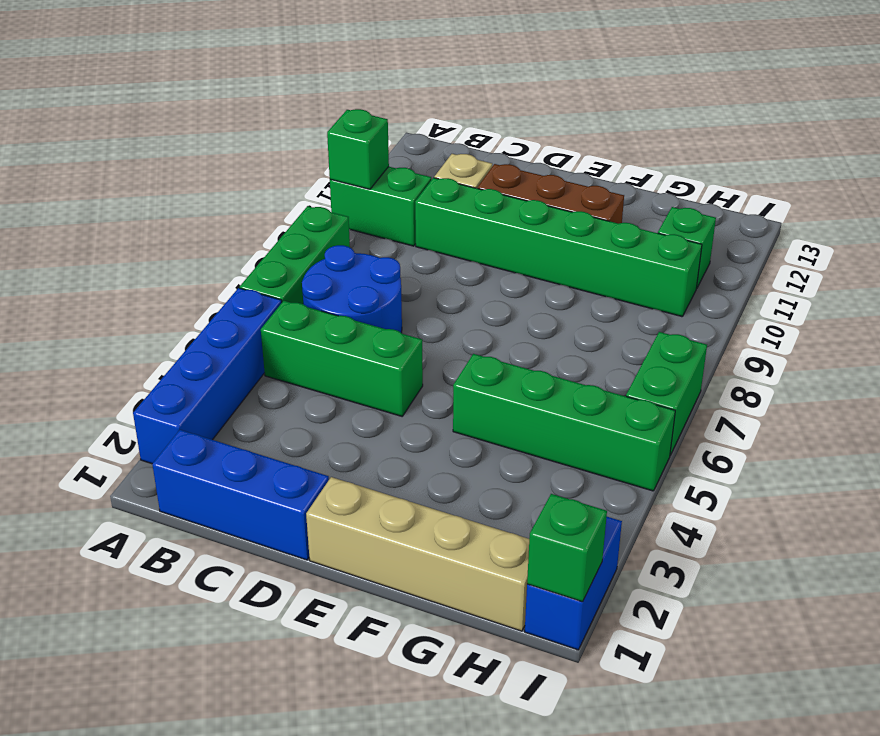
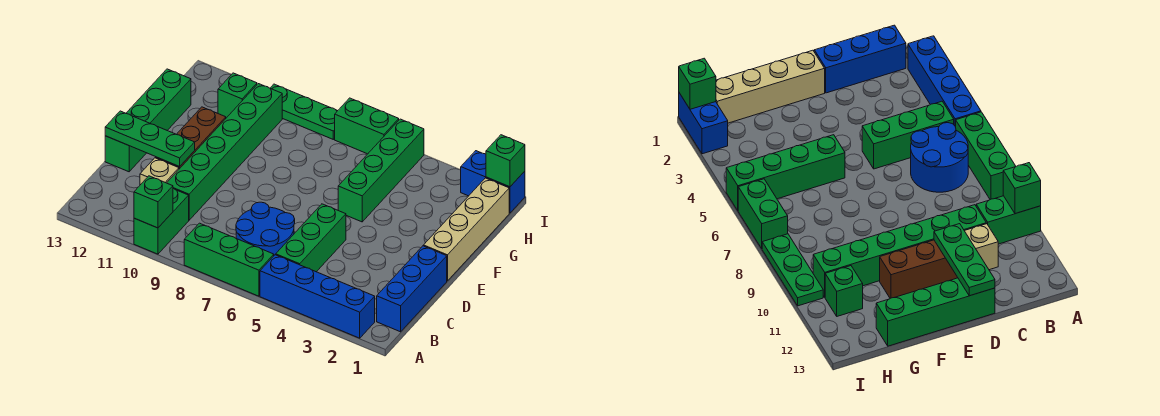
none -> green plate D11:D13 level 2
none -> green brick D13:G13 level 1
none -> green plate I8:I10 level 1

